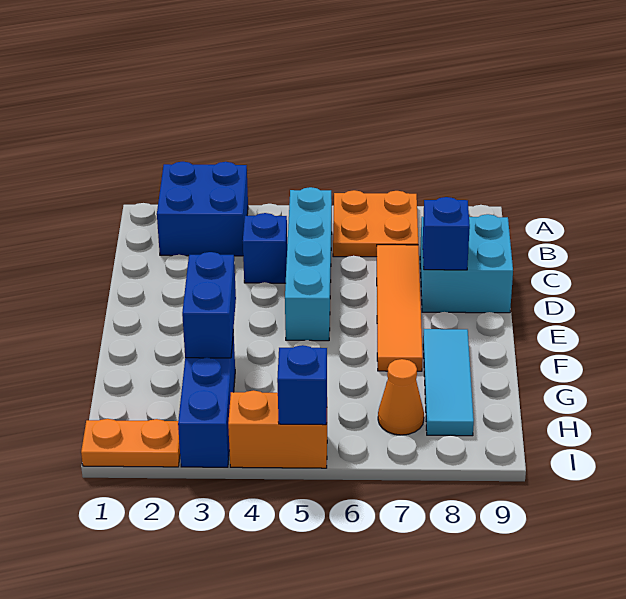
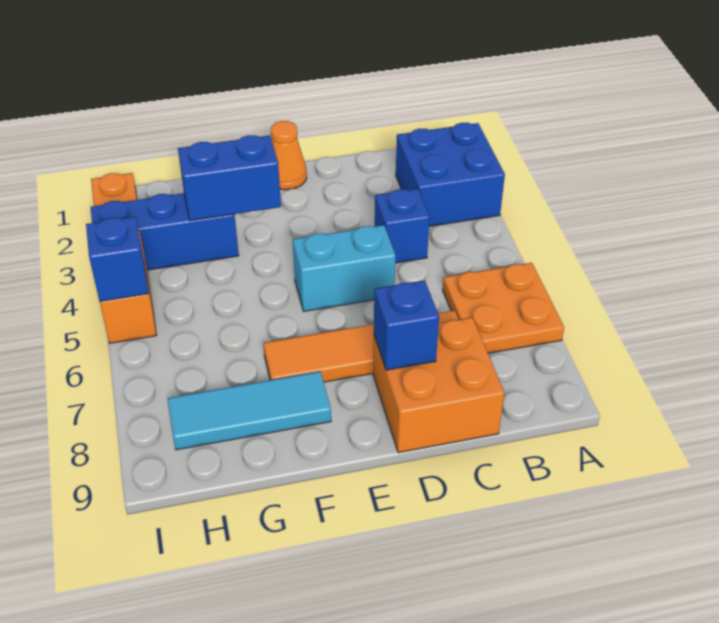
cyan brick B5:E5 level 1 -> cyan brick D5:E5 level 1
cyan brick C8:D9 level 1 -> orange brick C8:D9 level 1
orange cone H7 level 1 -> orange cone E1 level 1

